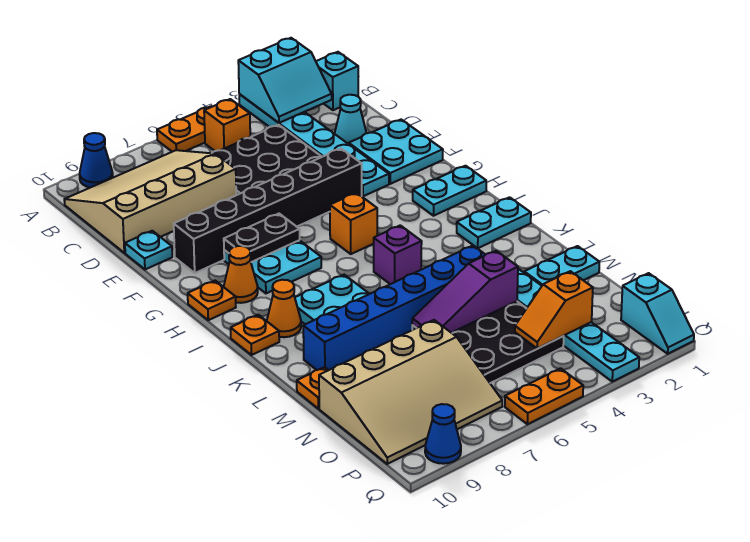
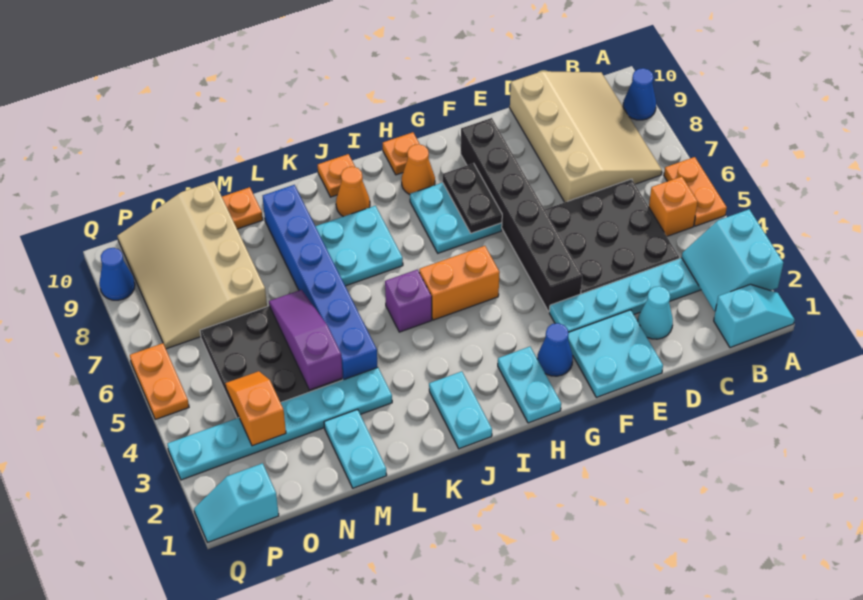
cyan plate E10 level 1 -> none
none -> blue cone G2 level 1
orange brick H5 level 1 -> orange brick H5:I5 level 1

